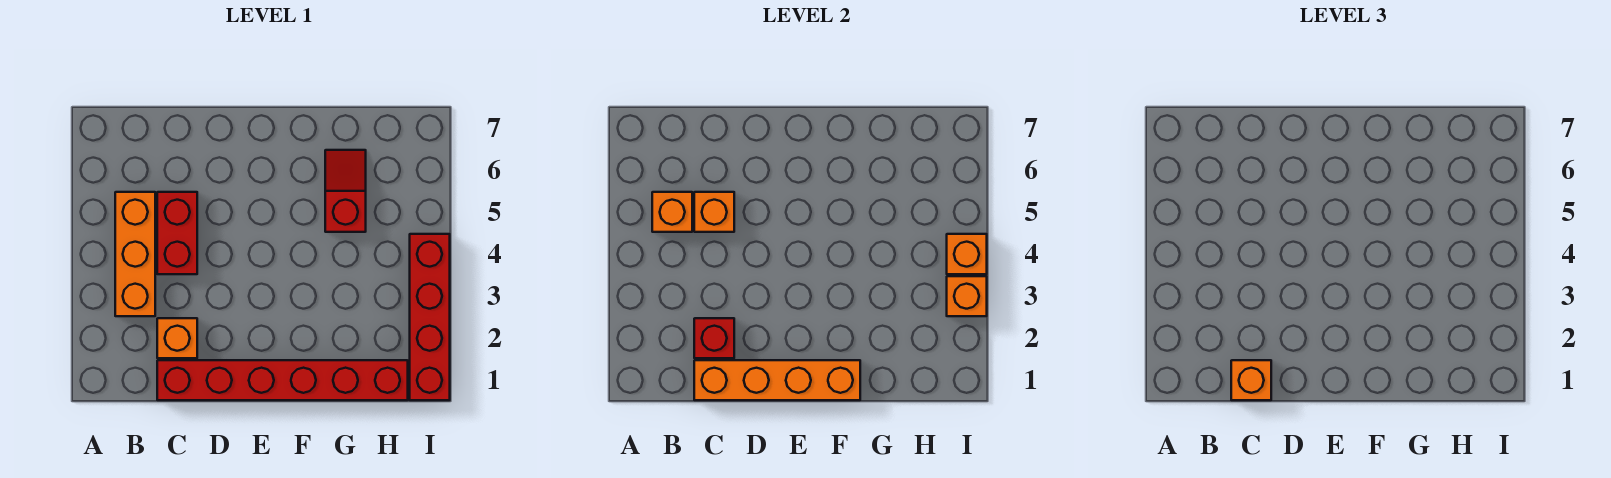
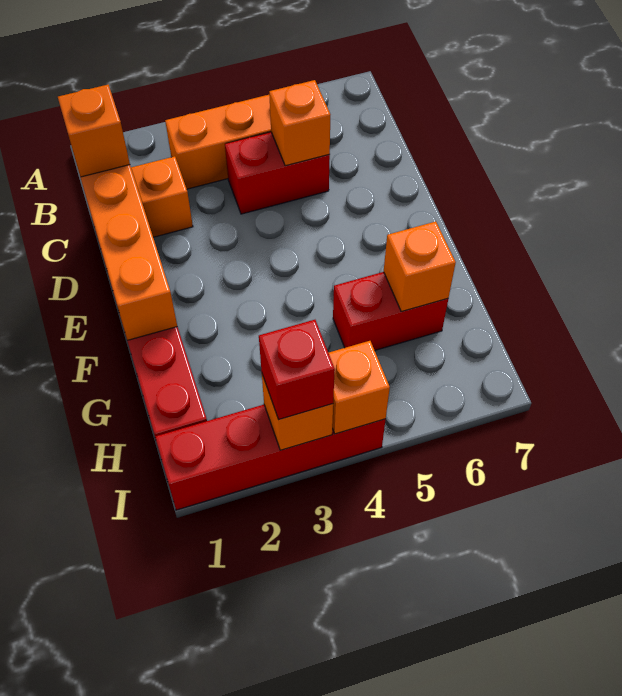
orange brick B5 level 2 -> orange brick G6 level 2
red brick C2 level 2 -> red brick I3 level 3
red slope G5:G6 level 1 top 5 -> red brick G5:G6 level 1

